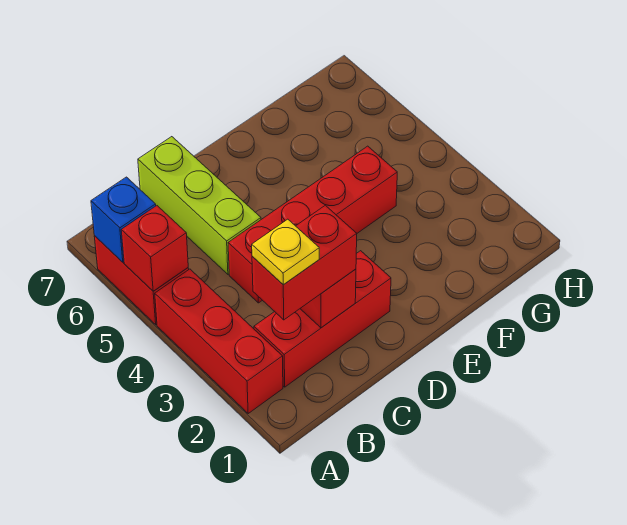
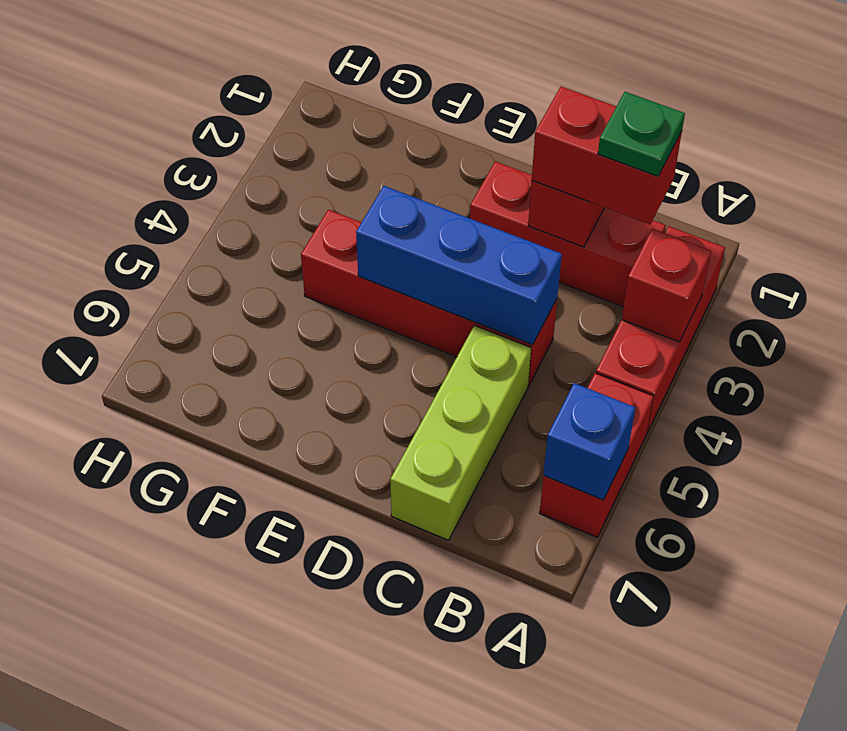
red brick A5 level 2 -> red brick A3 level 2
yellow plate B2 level 4 -> green plate B2 level 4
none -> blue brick C4:E4 level 2

